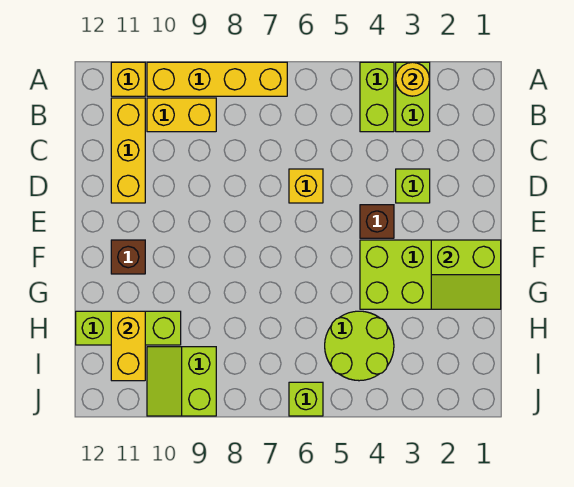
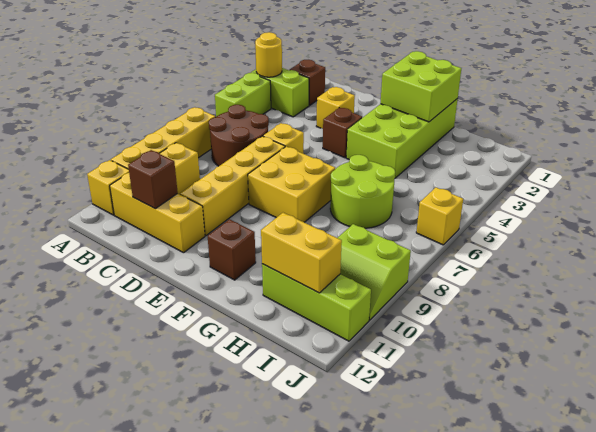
lime brick A4:B4 level 1 -> lime brick A4:A5 level 1
none -> brown brick B2 level 1
none -> brown round brick B6:C7 level 1
none -> brown brick C11 level 2
lime brick D3 level 1 -> yellow brick D3 level 1
none -> yellow brick D7:D10 level 1
none -> yellow brick E7:F8 level 1
lime slope F1:G2 level 2 top F -> lime brick F1:G2 level 2
lime round brick H4:I5 level 1 -> lime round brick G6:H7 level 1
lime brick H10:H12 level 1 -> lime brick H11:J11 level 1
lime brick J6 level 1 -> yellow brick J6 level 1

